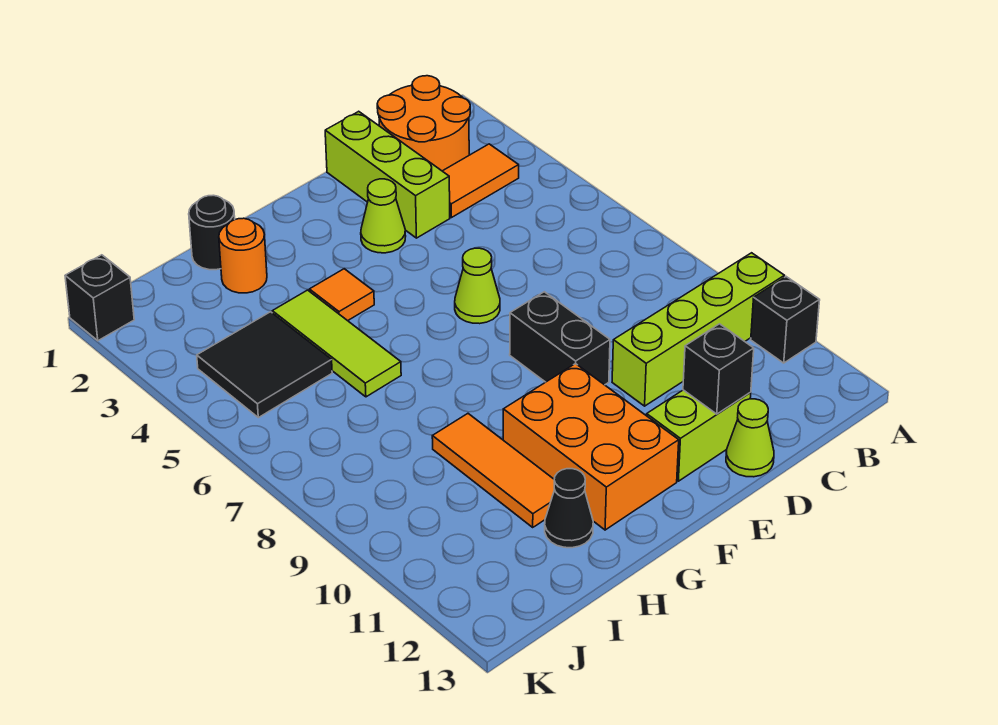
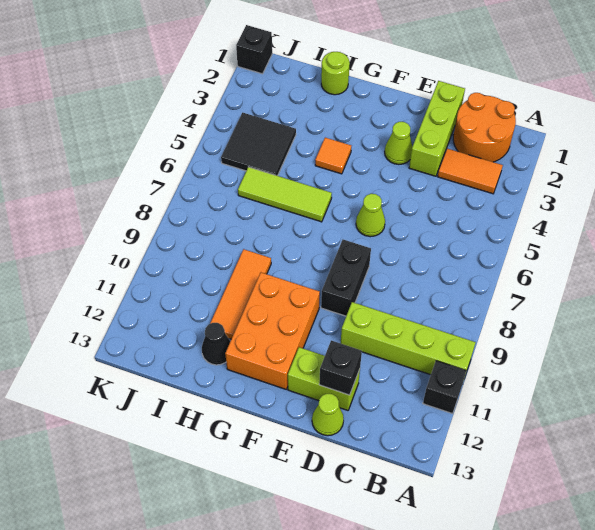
black round brick H1 level 1 -> lime round brick H1 level 1
orange round brick H2 level 1 -> none
lime tile H4:H6 level 1 -> lime tile G6:I6 level 1

